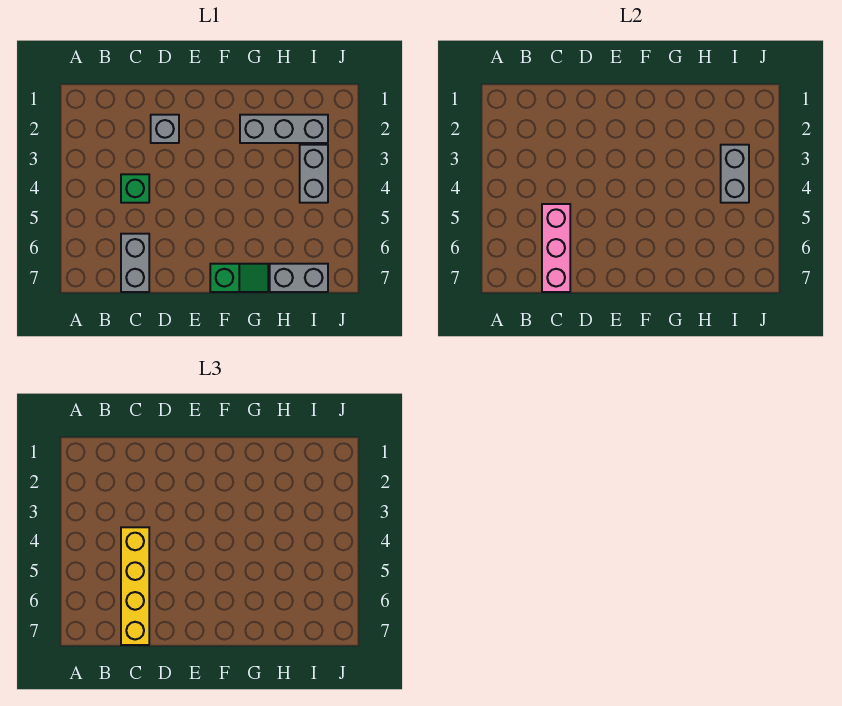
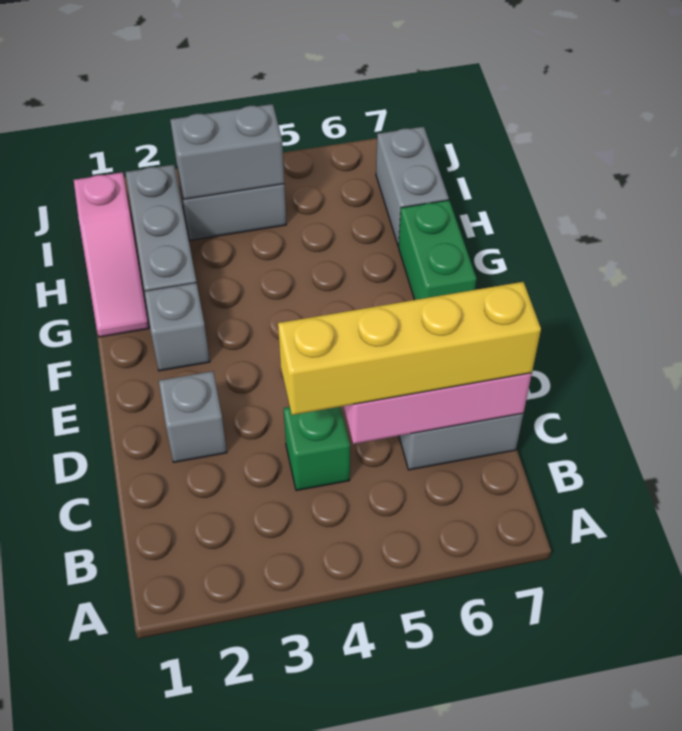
none -> grey brick F2 level 1
green slope F7:G7 level 1 top F -> green brick F7:G7 level 1
none -> pink slope G1:I1 level 1 top I

